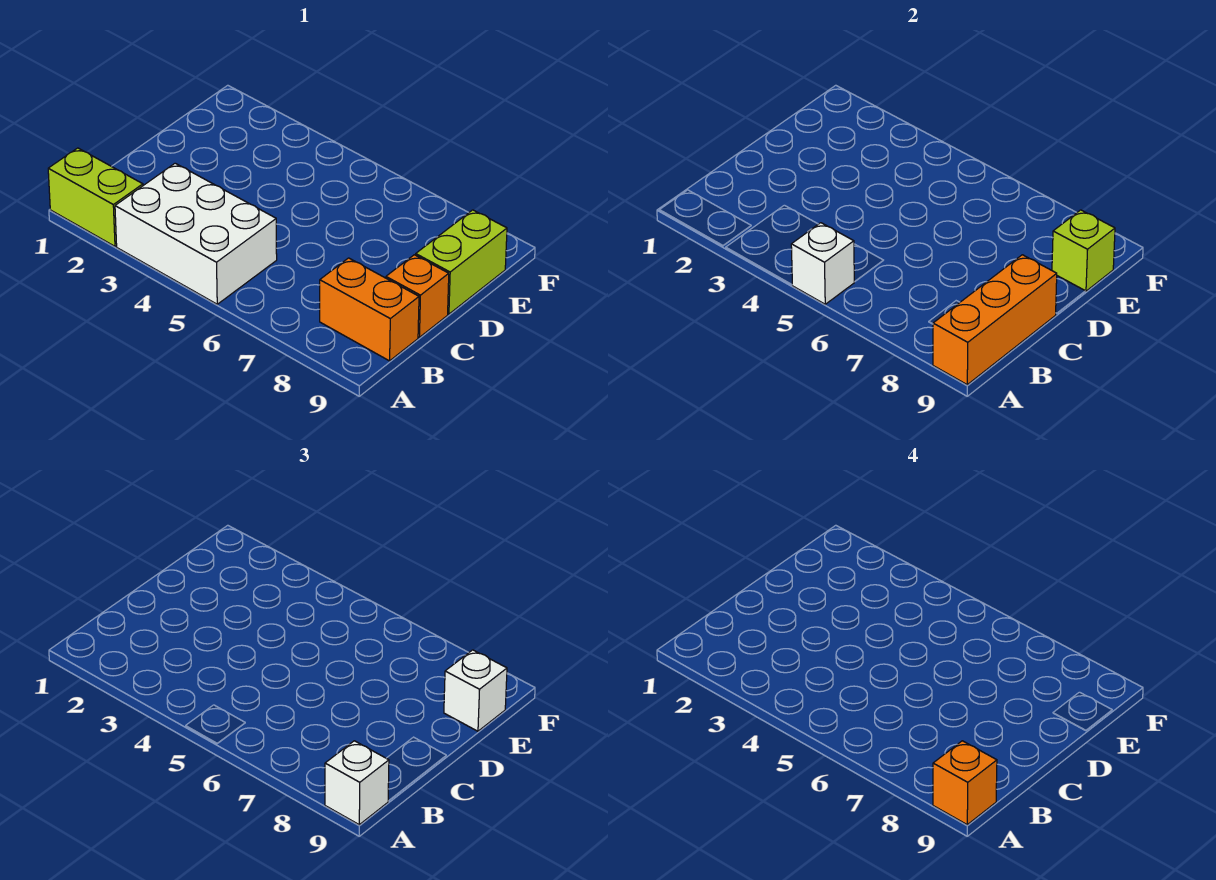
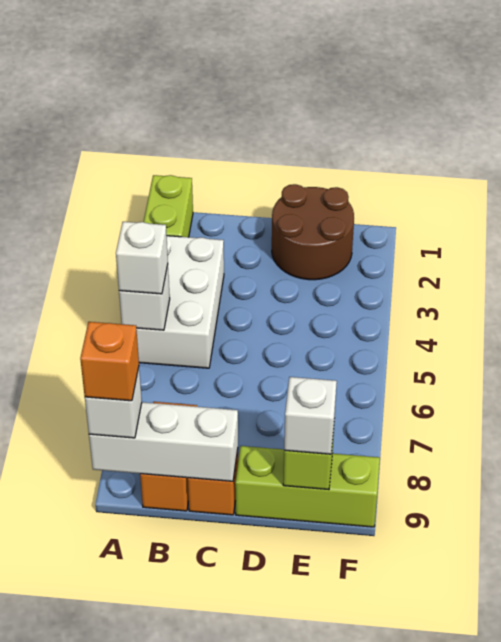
none -> white brick A5 level 3
orange brick A9:C9 level 2 -> white brick A9:C9 level 2
none -> brown round brick D1:E2 level 1
lime brick D9:E9 level 1 -> lime brick D9:F9 level 1

